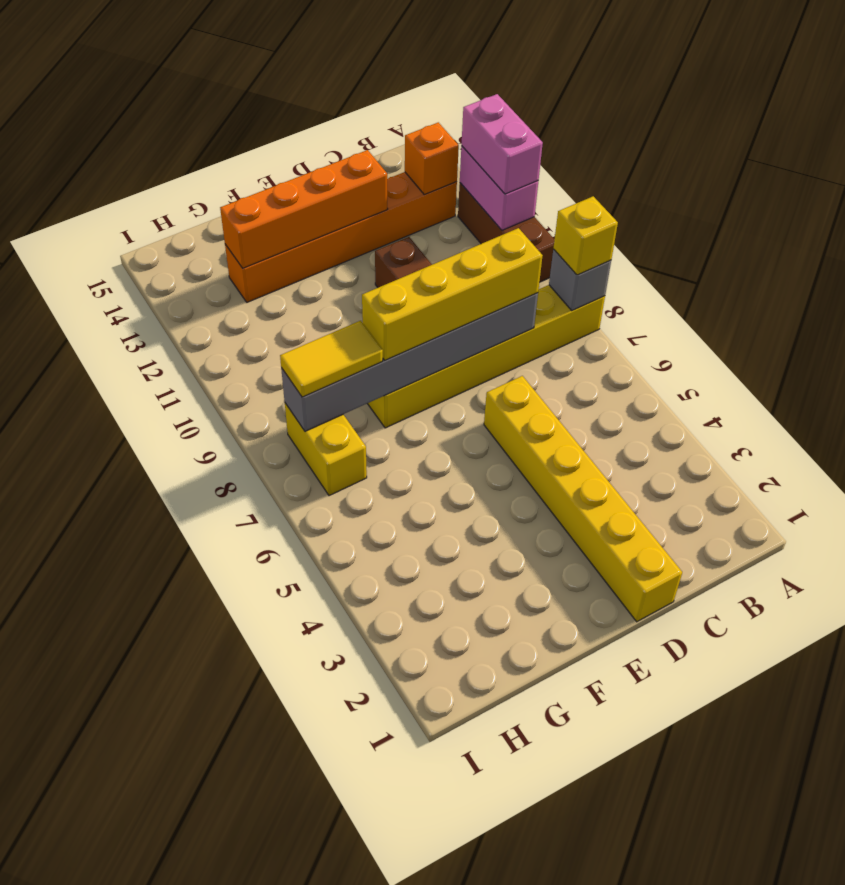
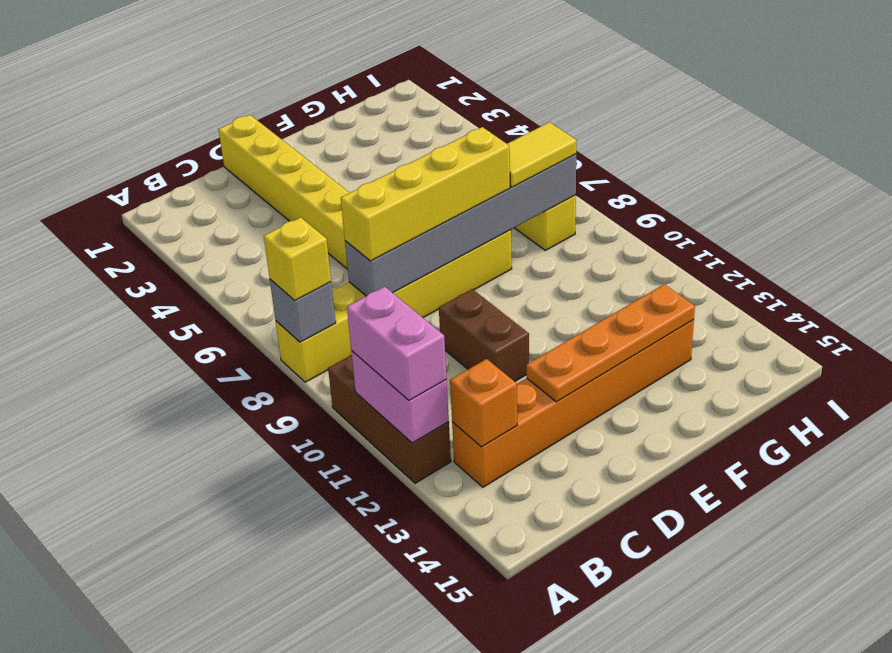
orange brick D13:G13 level 2 -> orange plate D13:G13 level 2

